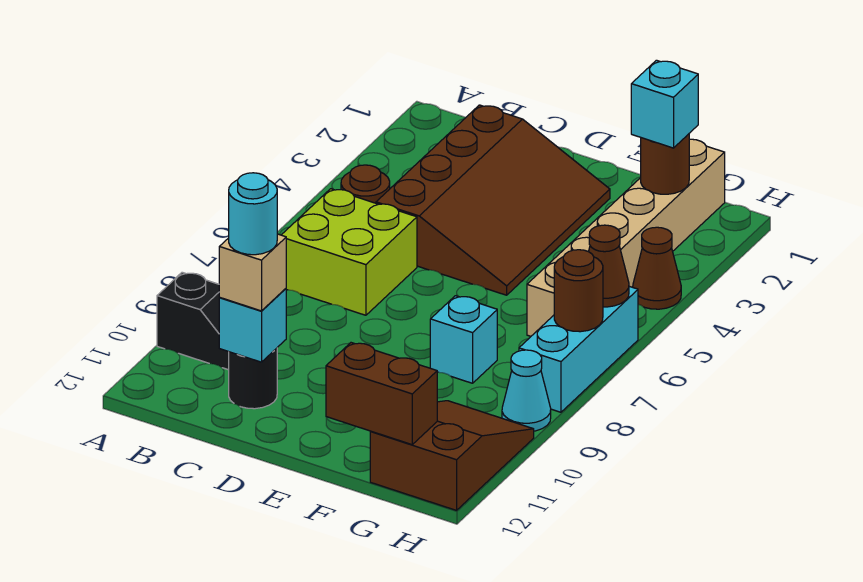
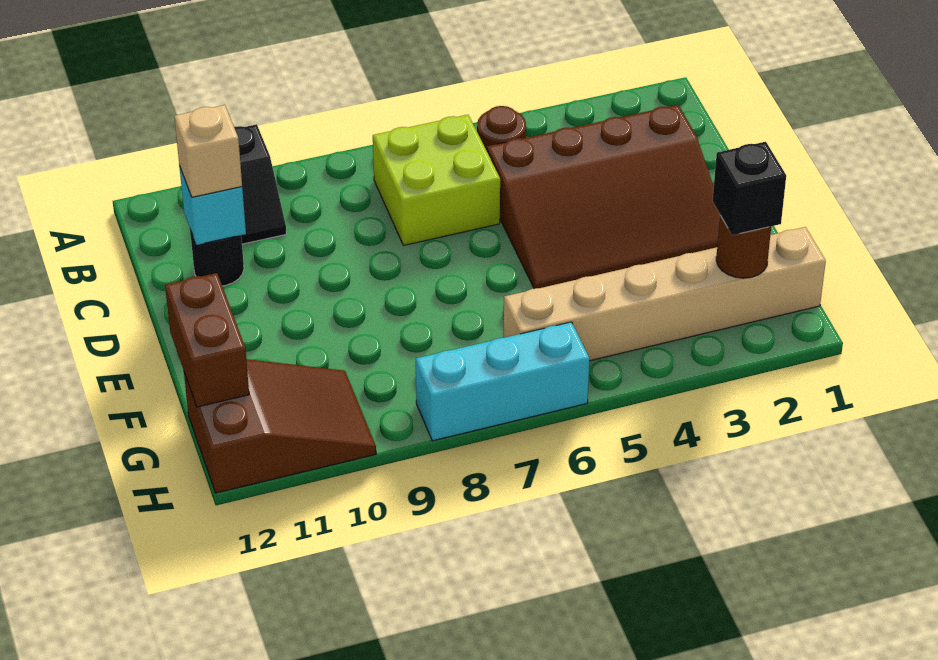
cyan round brick C11 level 4 -> none
cyan brick F8 level 1 -> none
cyan brick G2 level 3 -> black brick G2 level 3
brown cone H4 level 1 -> none
brown cone H6 level 2 -> none
brown round brick H7 level 2 -> none
cyan cone H9 level 1 -> none

